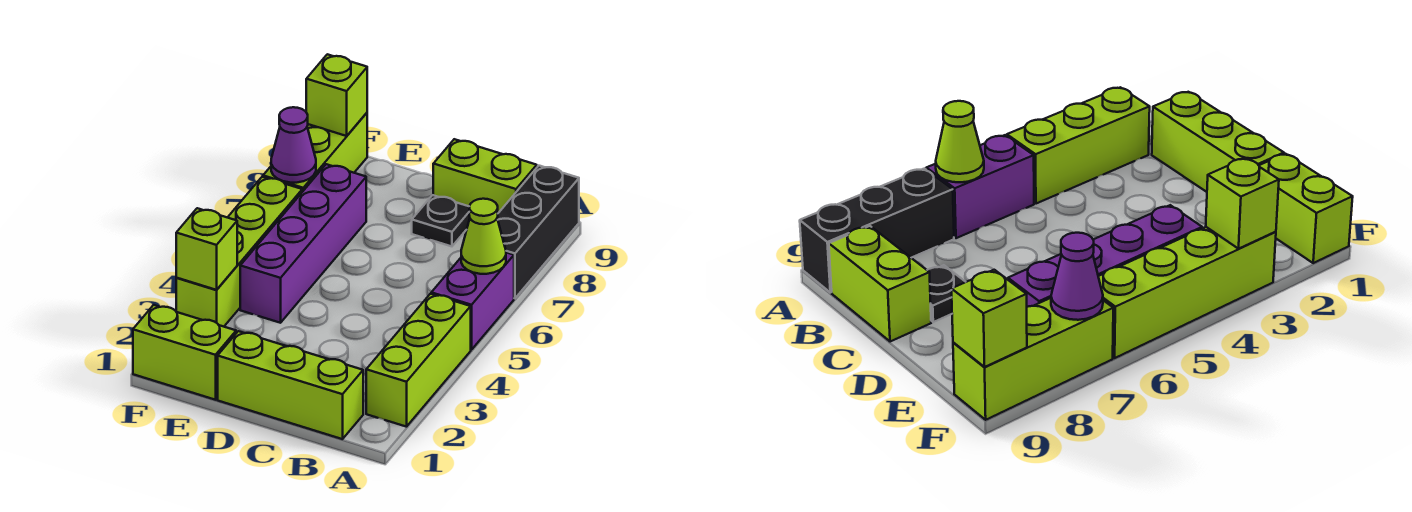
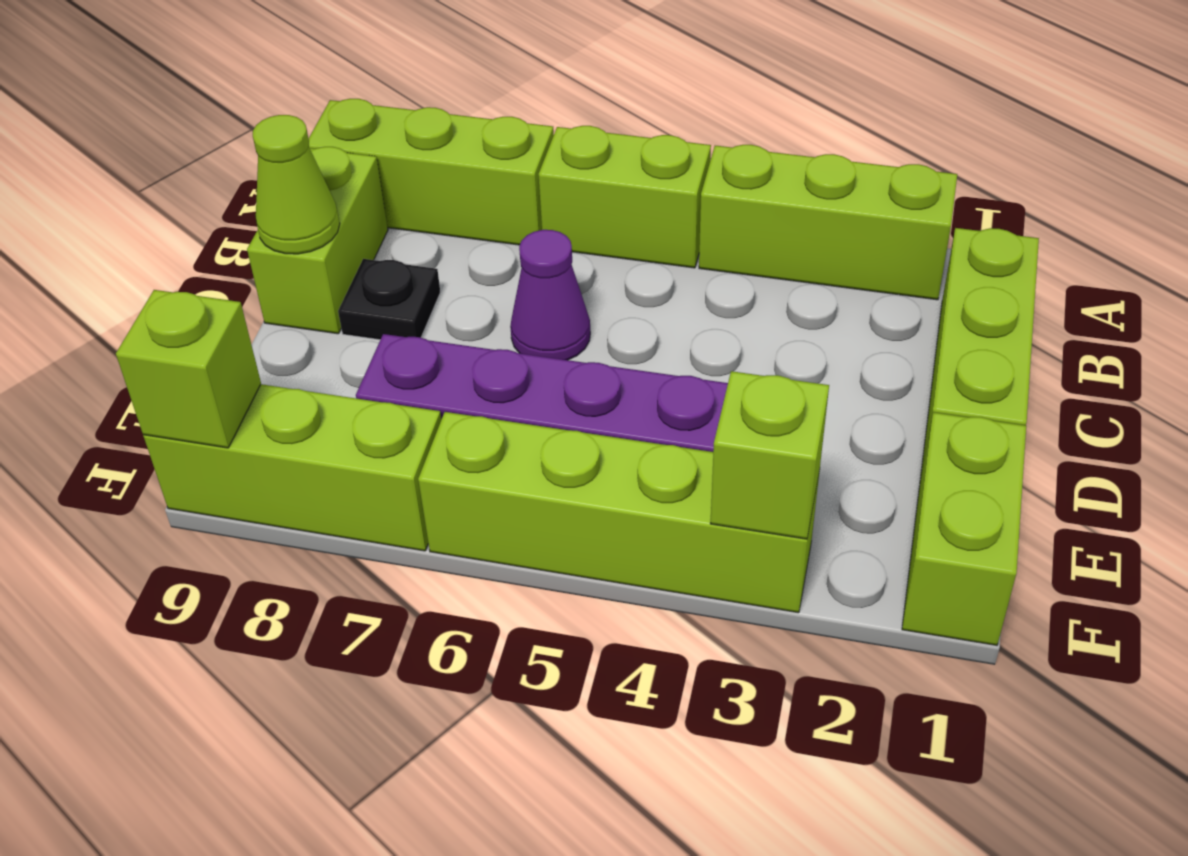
purple brick A5:A6 level 1 -> lime brick A5:A6 level 1
lime cone A6 level 2 -> lime cone C9 level 2
black brick A7:A9 level 1 -> lime brick A7:A9 level 1
purple cone F7 level 2 -> purple cone C6 level 1

